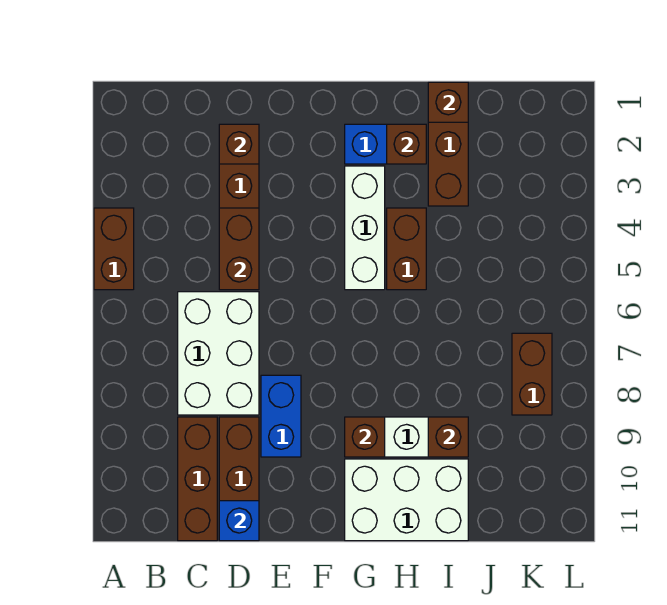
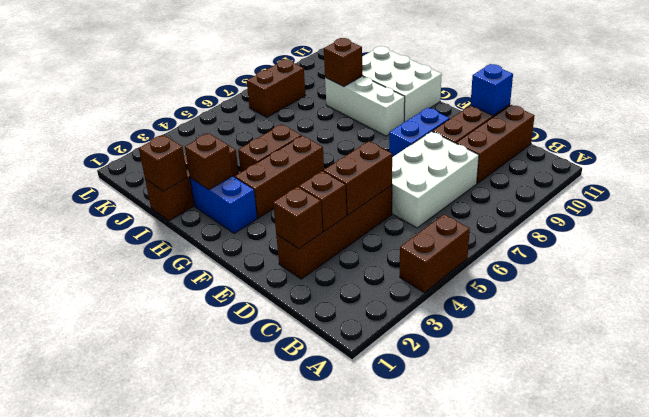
white brick G3:G5 level 1 -> brown brick G3:G5 level 1
brown brick G9 level 2 -> brown brick D3 level 2

